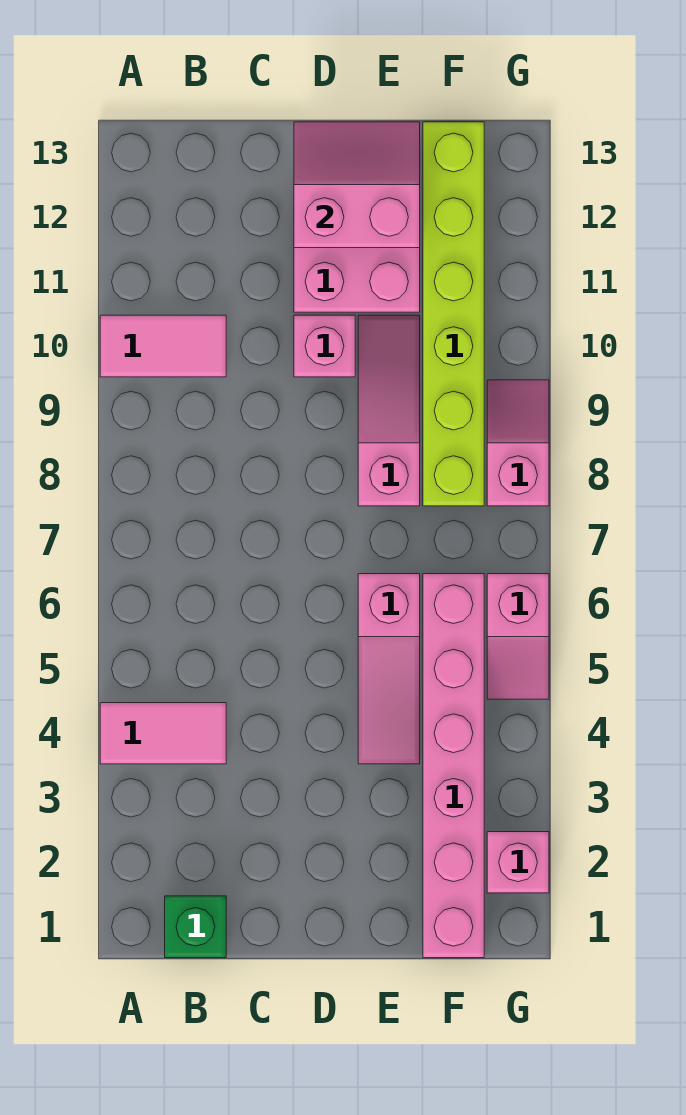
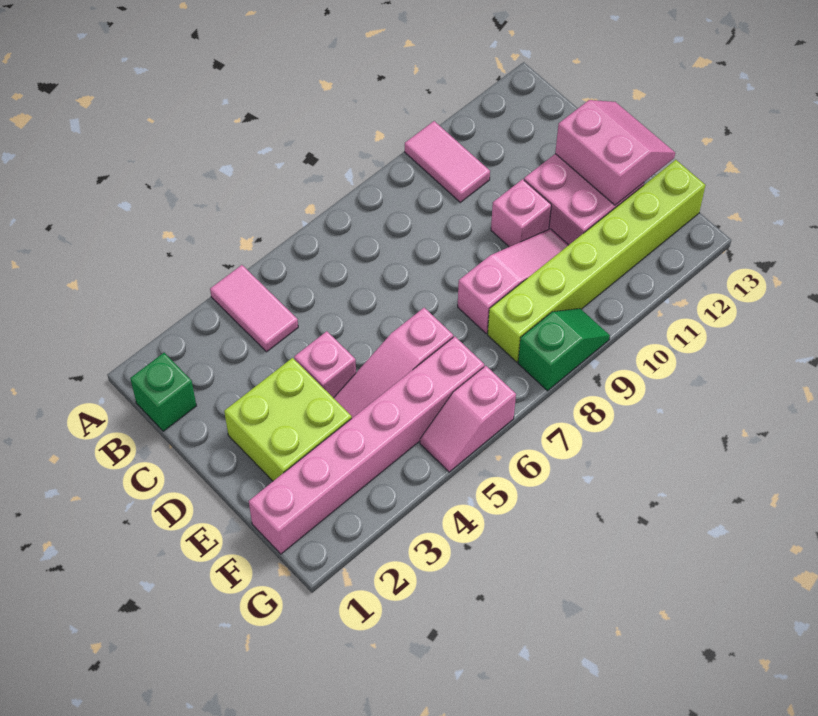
none -> lime brick D2:E3 level 1
pink brick G2 level 1 -> pink brick D4 level 1
pink slope G8:G9 level 1 top 8 -> green slope G8:G9 level 1 top 8

